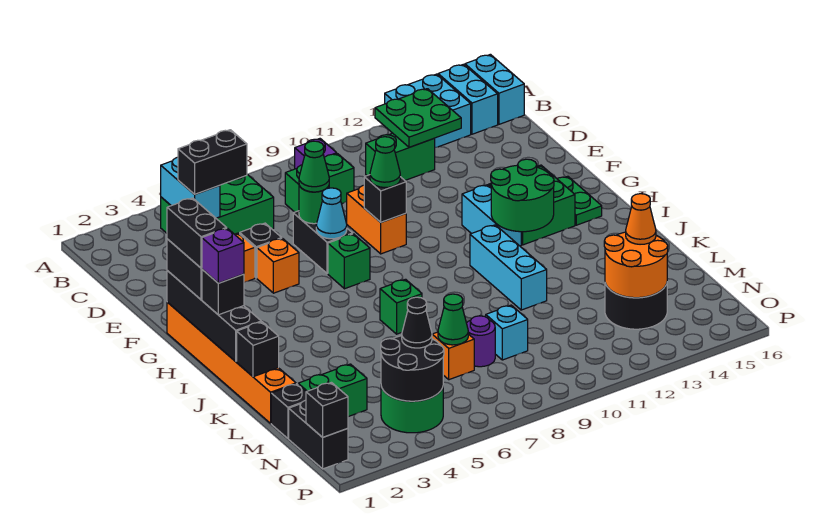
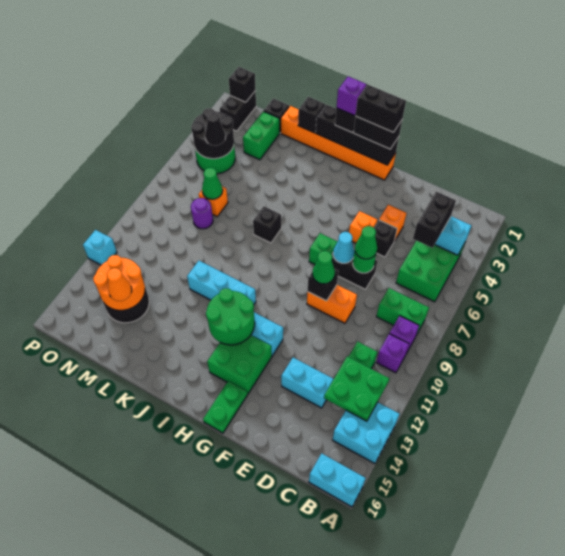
cyan brick A15:B15 level 1 -> cyan brick D13:E13 level 1
none -> purple brick B10 level 1
green brick C8:C9 level 1 -> green brick B8:C8 level 1
green plate G15:H15 level 1 -> green plate G15:G16 level 1
green brick J7 level 1 -> black brick J7 level 1
cyan brick M9 level 1 -> cyan brick P12 level 1
black brick N1:O1 level 1 -> black brick O1:O2 level 1

